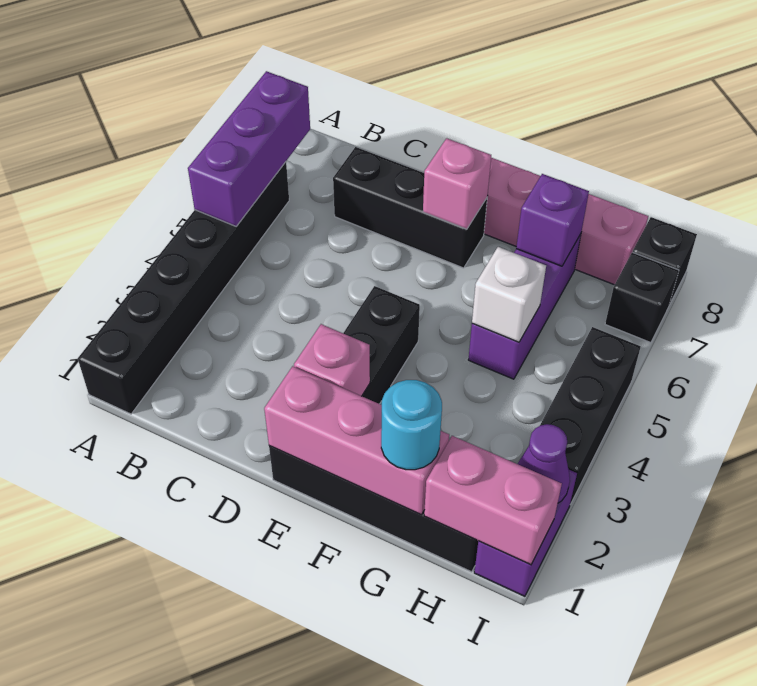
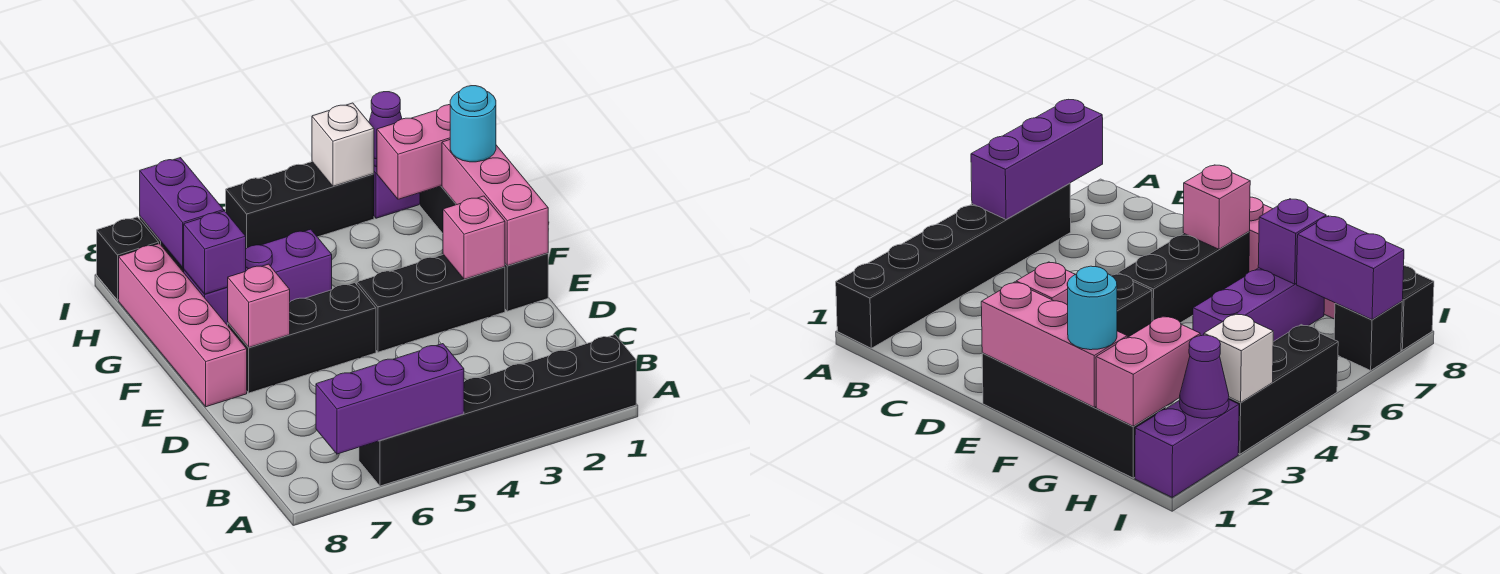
black brick C7:E7 level 1 -> black brick E5:E7 level 1
white brick G5 level 2 -> white brick I3 level 2
pink brick H1:I1 level 2 -> pink brick H1:H2 level 2
none -> purple brick H7:I7 level 2

